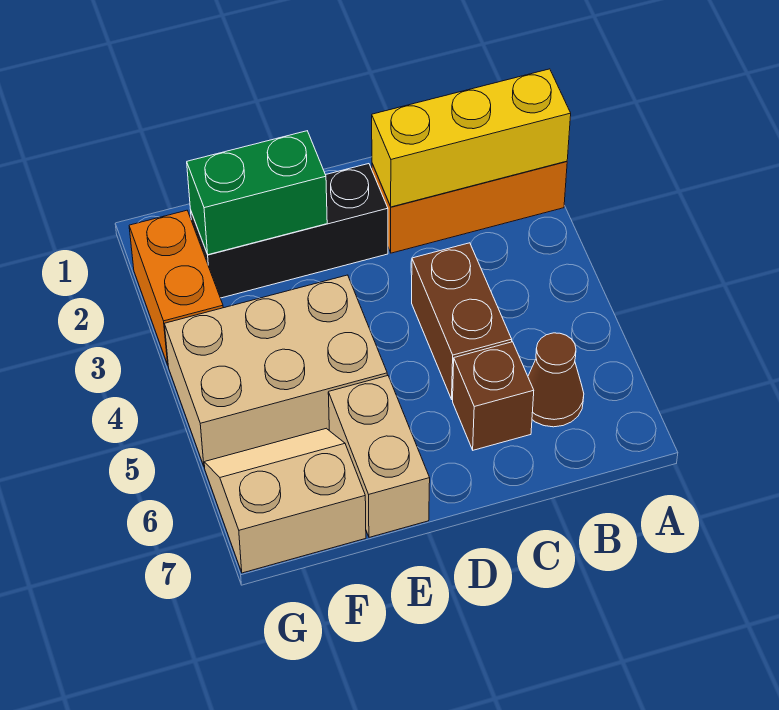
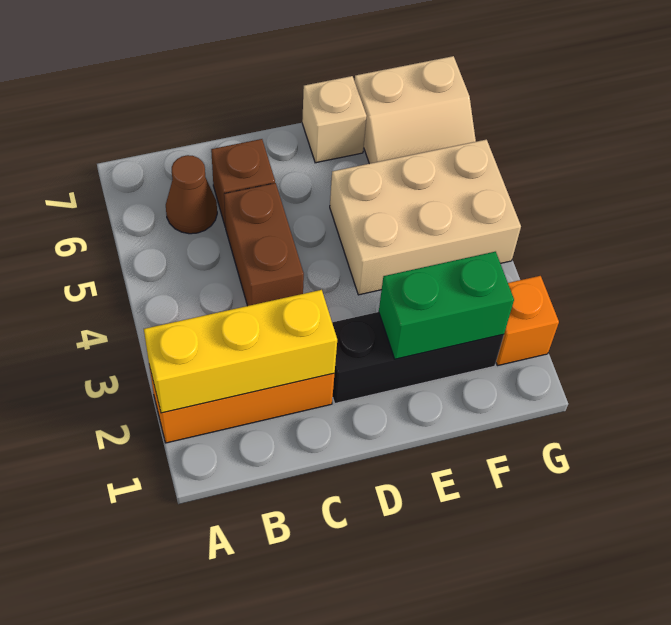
tan brick E6:E7 level 1 -> tan brick E7 level 1
orange brick G2:G3 level 1 -> orange brick G2 level 1

